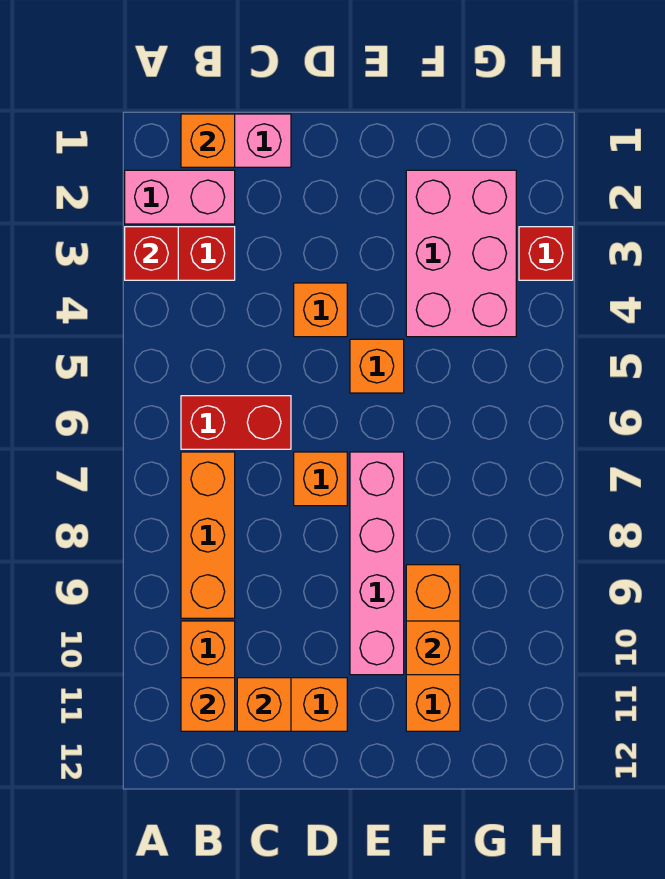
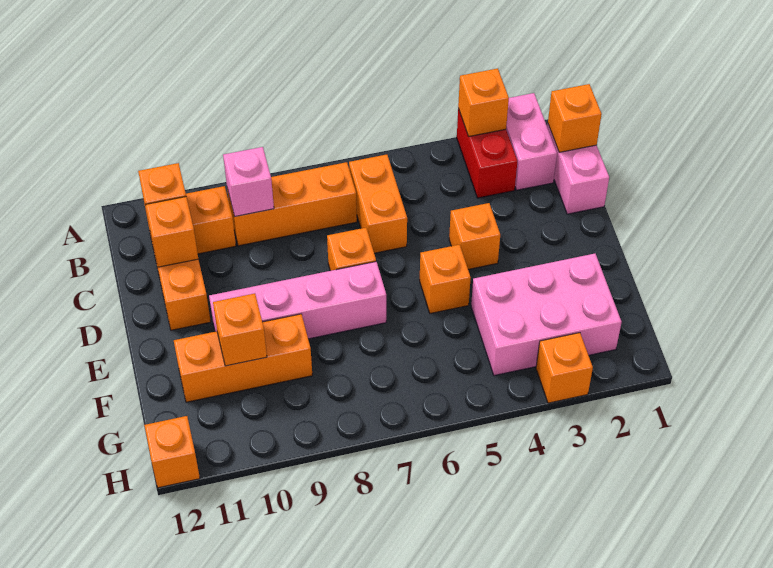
red brick A3 level 2 -> orange brick A3 level 2
red brick B6:C6 level 1 -> orange brick B6:C6 level 1
none -> pink brick B9 level 2
red brick H3 level 1 -> orange brick H3 level 1
none -> orange brick H12 level 1

